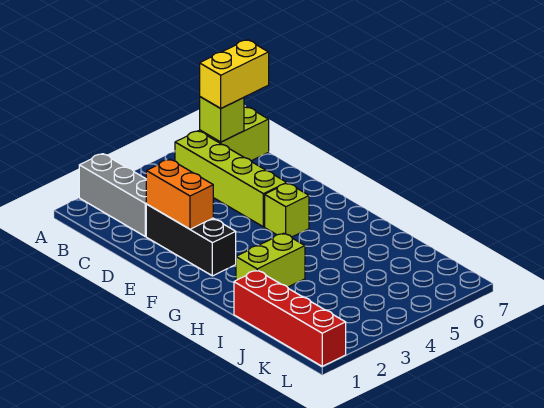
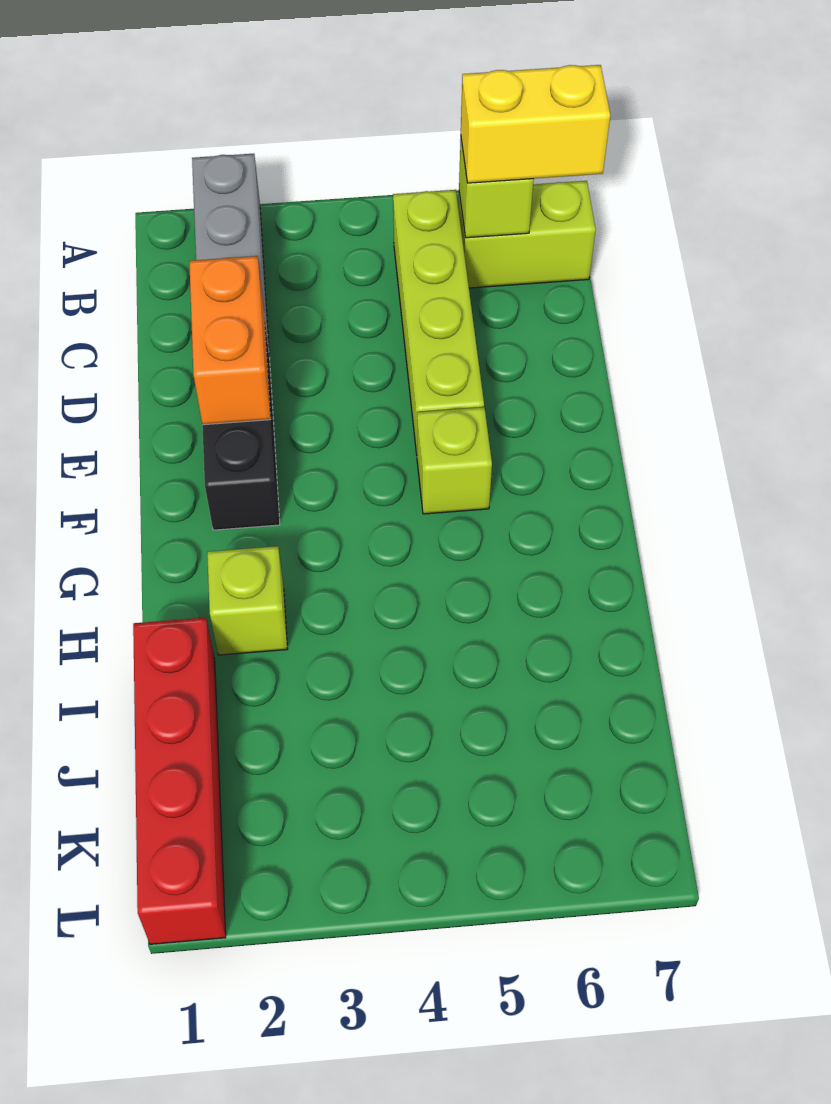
lime brick H2:H3 level 1 -> lime brick H2 level 1

